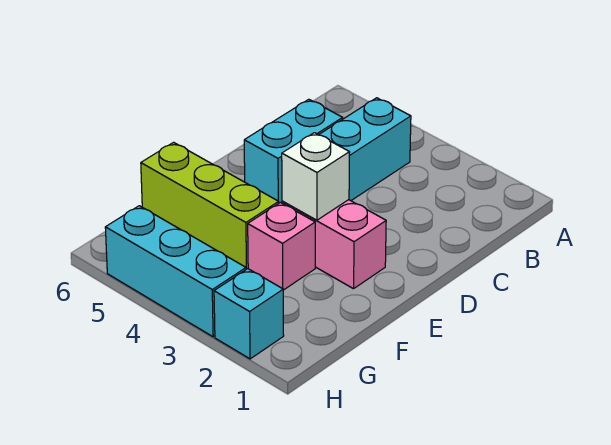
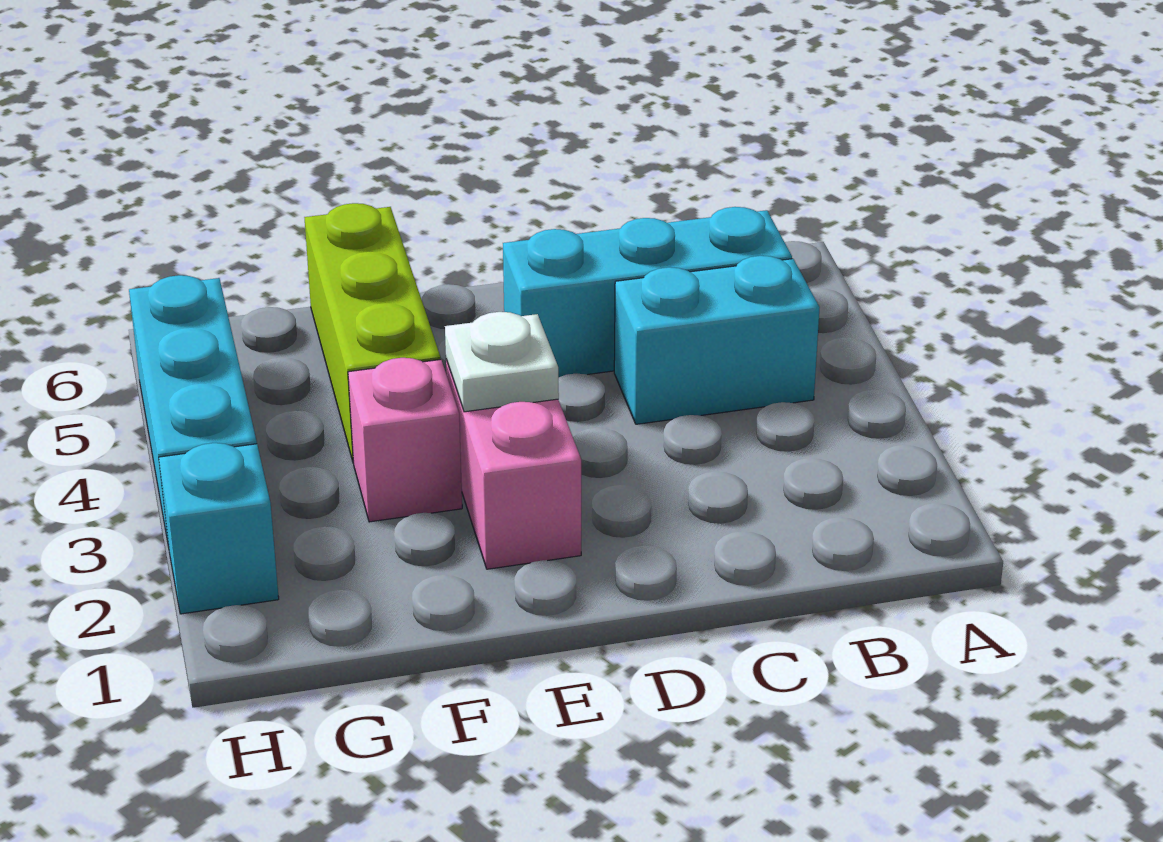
cyan brick C5:D5 level 1 -> cyan brick B5:D5 level 1
white brick E3 level 2 -> white plate E3 level 2

